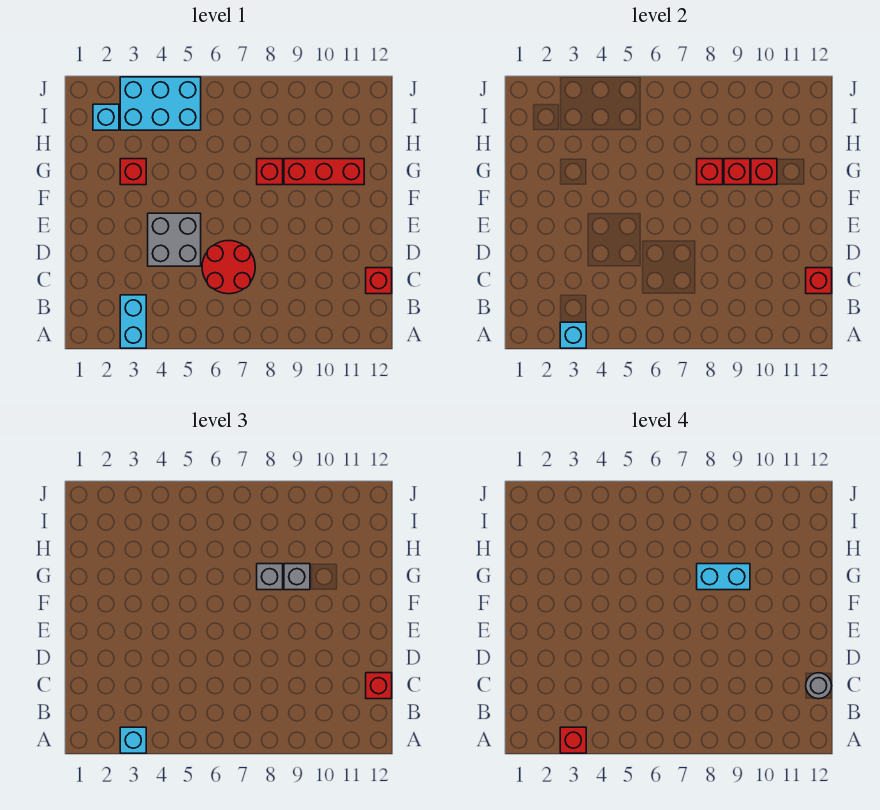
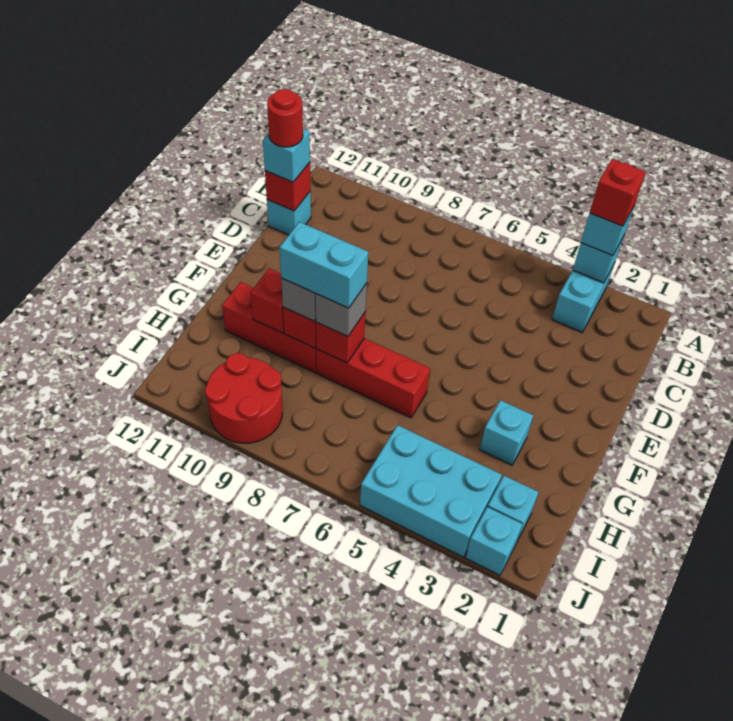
red round brick C6:D7 level 1 -> red round brick I9:J10 level 1
red brick C12 level 1 -> cyan brick C12 level 1
red brick C12 level 3 -> cyan brick C12 level 3
grey round brick C12 level 4 -> red round brick C12 level 4
grey brick D4:E5 level 1 -> none
red brick G3 level 1 -> cyan brick G3 level 1
red brick G8 level 1 -> red brick G6:G8 level 1
none -> cyan brick J2 level 1

